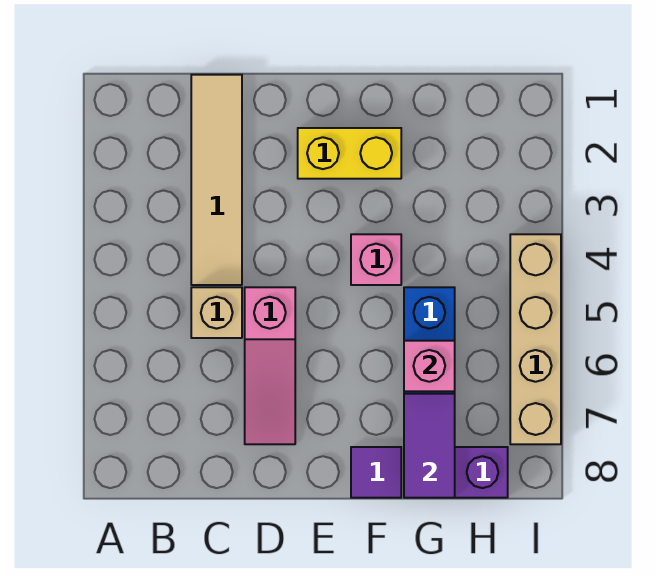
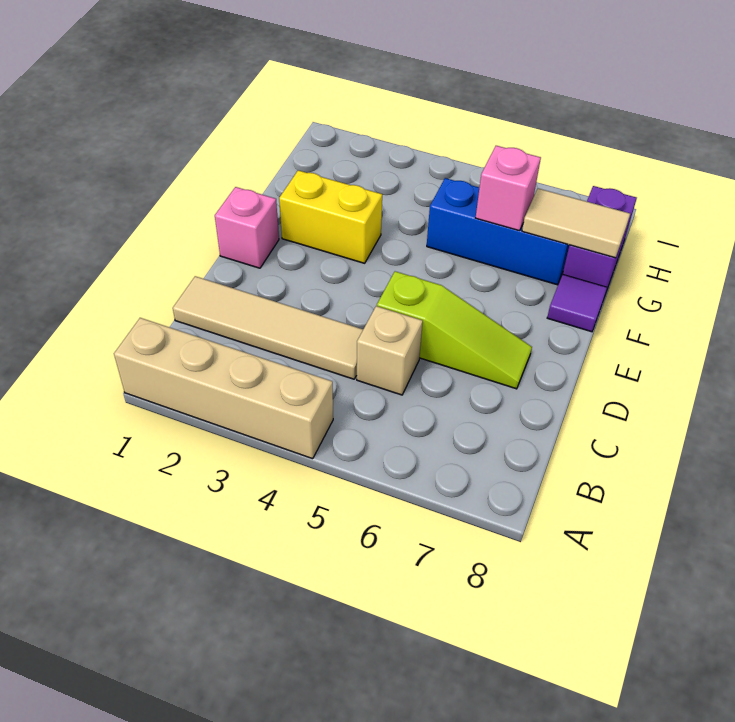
pink slope D5:D7 level 1 top 5 -> lime slope D5:D7 level 1 top 5
yellow brick E2:F2 level 1 -> yellow brick F2:F3 level 1
pink brick F4 level 1 -> pink brick E1 level 1
purple tile G7:G8 level 2 -> tan tile G7:G8 level 2
tan brick I4:I7 level 1 -> tan brick A1:A4 level 1

